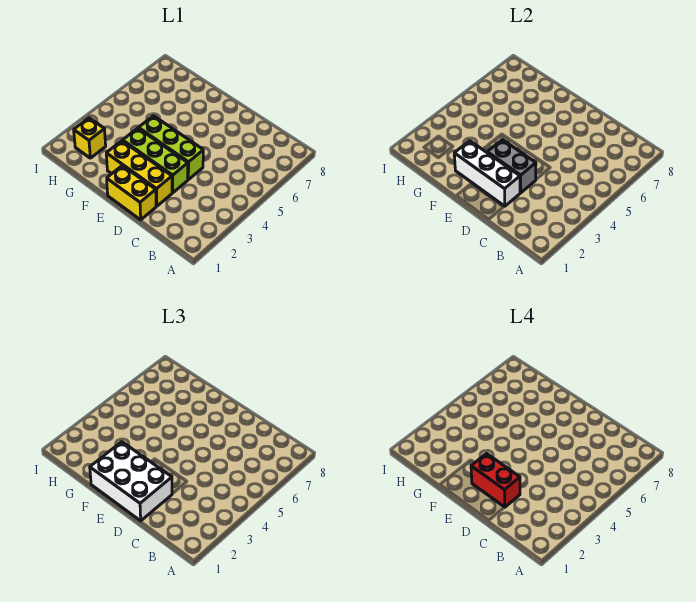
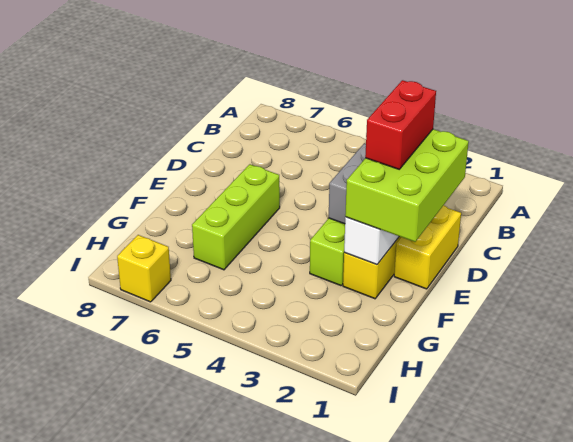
white brick D1:F2 level 3 -> lime brick D1:F2 level 3
lime brick D4:F4 level 1 -> lime brick E6:G6 level 1
yellow brick H2 level 1 -> yellow brick I7 level 1

